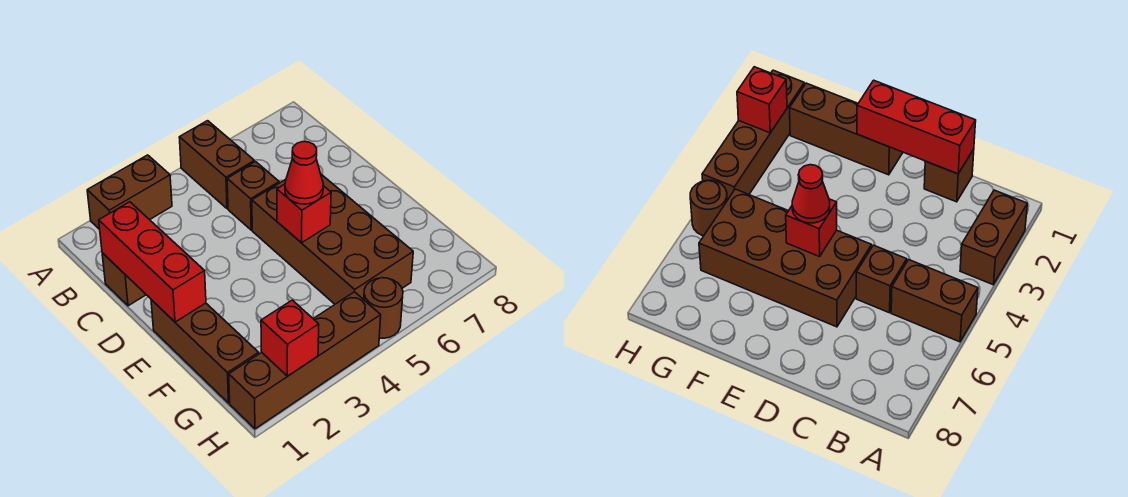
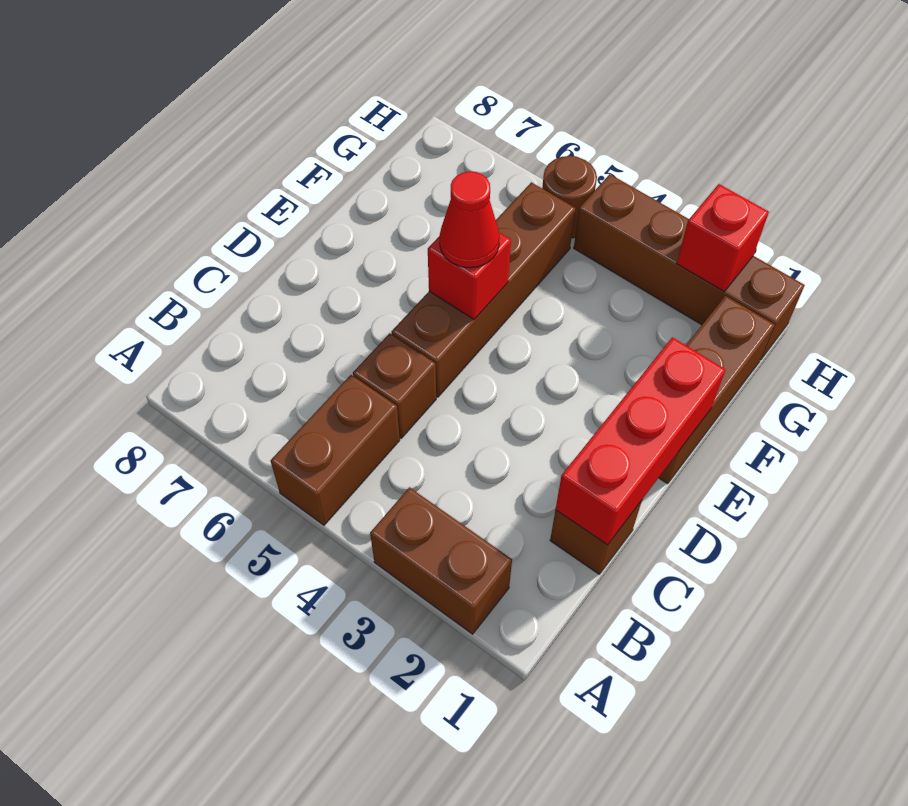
brown brick D5:G6 level 1 -> brown brick D5:G5 level 1

